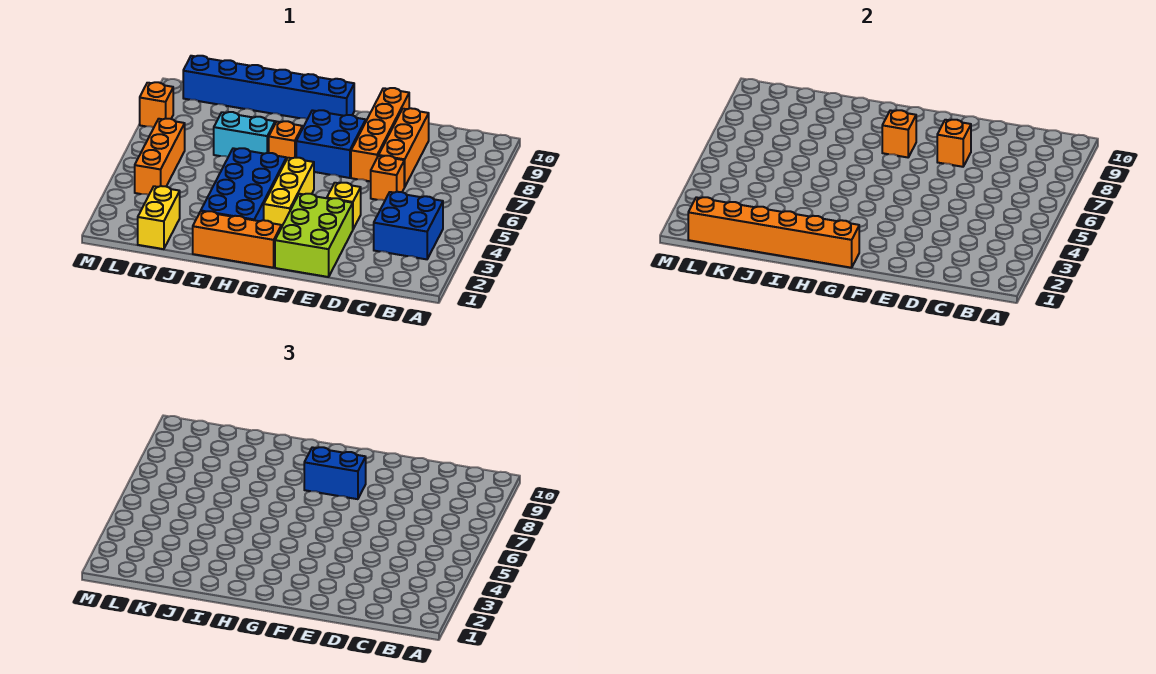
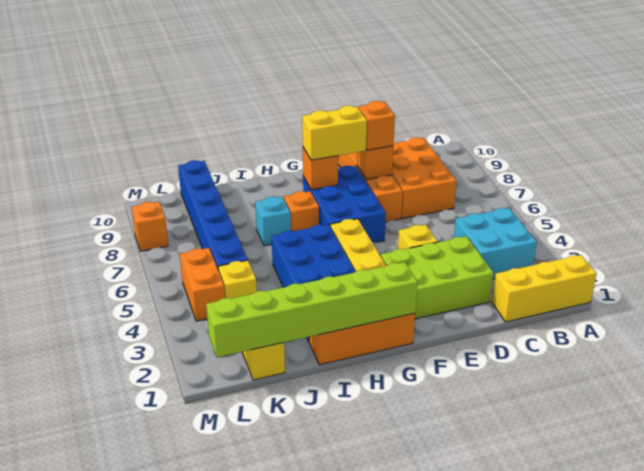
none -> yellow brick A1:C1 level 1
blue brick B3:C4 level 1 -> cyan brick B3:C4 level 1
orange brick D6 level 1 -> orange brick E8 level 3
orange brick D7:D9 level 1 -> orange brick C7:D9 level 1
lime brick E1:F3 level 1 -> lime brick D2:F3 level 1
blue brick F7:G8 level 1 -> blue brick F6:G8 level 1
blue brick F8:G8 level 3 -> yellow brick F8:G8 level 3
orange brick G1:L1 level 2 -> lime brick G1:L1 level 2
blue brick G10:L10 level 1 -> blue brick K5:K10 level 1
cyan brick I7:J7 level 1 -> cyan brick I7 level 1
none -> yellow brick K4 level 1
orange brick L4:L6 level 1 -> orange brick L4:L5 level 1

